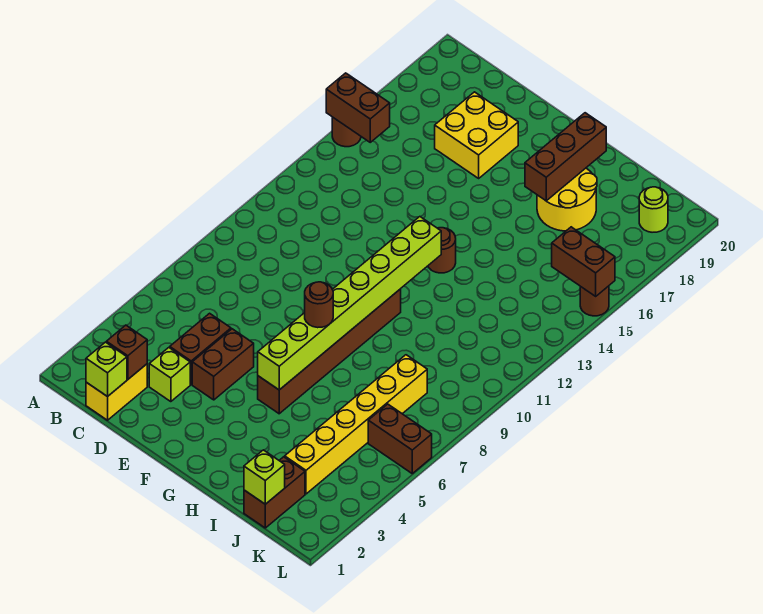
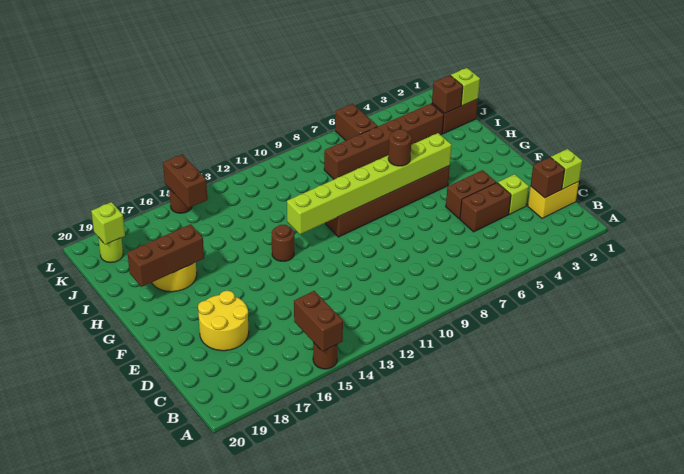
yellow brick D17:E18 level 1 -> yellow round brick D17:E18 level 1
none -> brown brick J2 level 2
yellow brick J3:J8 level 1 -> brown brick J3:J8 level 1
none -> lime brick K19 level 2

